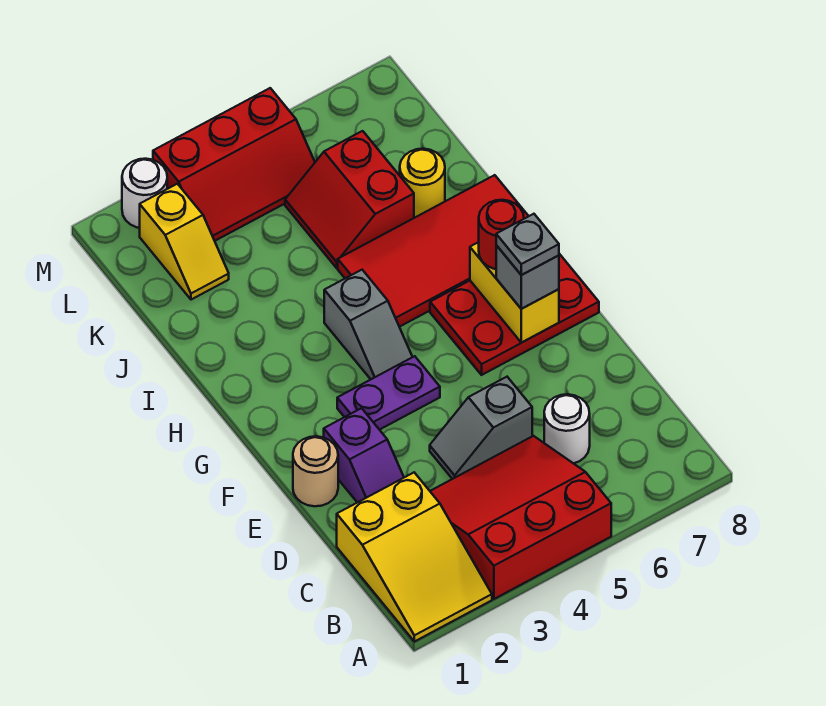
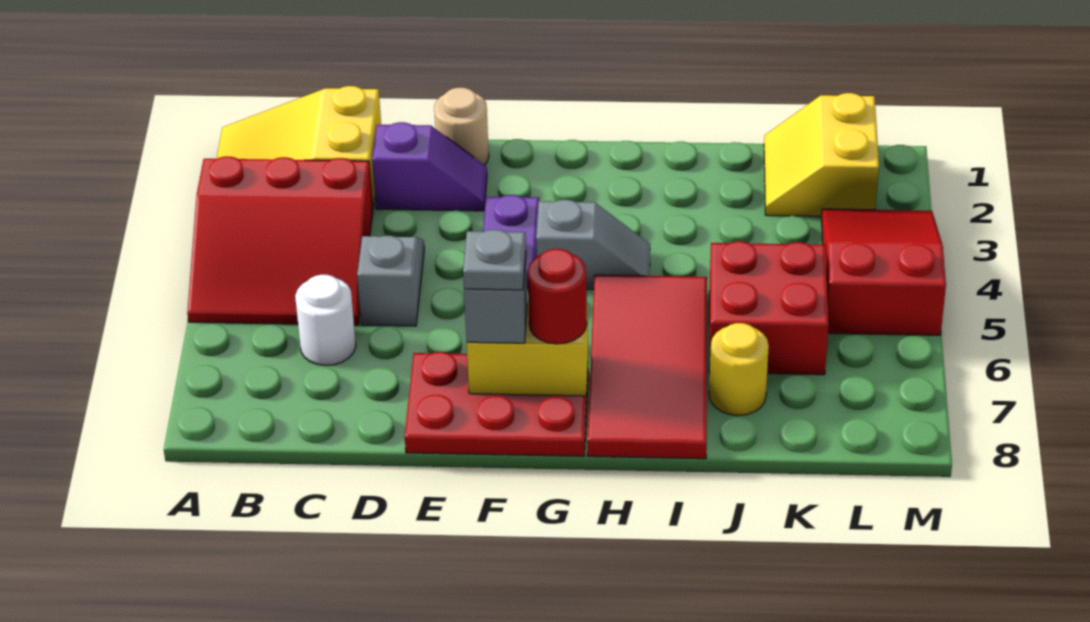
red slope A3:C5 level 1 top A -> red slope A3:C5 level 1 top 3
purple slope D2:E2 level 1 top E -> purple slope D2:E2 level 1 top D
red plate F6:G8 level 1 -> red plate E7:G8 level 1
grey slope G4:H4 level 1 top H -> grey slope G4:H4 level 1 top G
red slope J5:K6 level 1 top 6 -> red brick J5:K6 level 1
yellow slope K2:L2 level 1 top L -> yellow slope K1:L2 level 1 top L
red slope L3:M5 level 1 top M -> red slope L3:M5 level 1 top 5
white round brick M2 level 1 -> none

